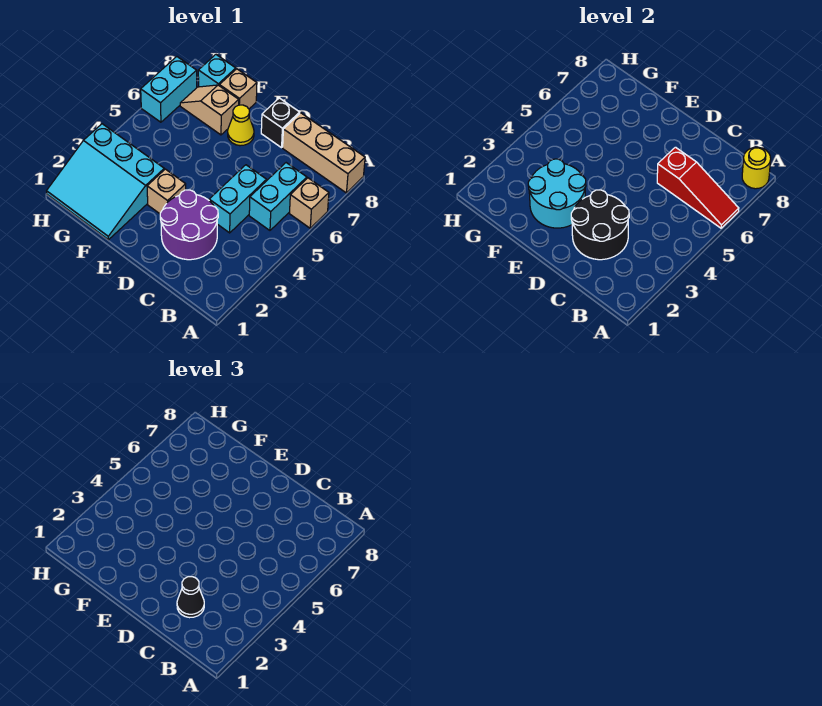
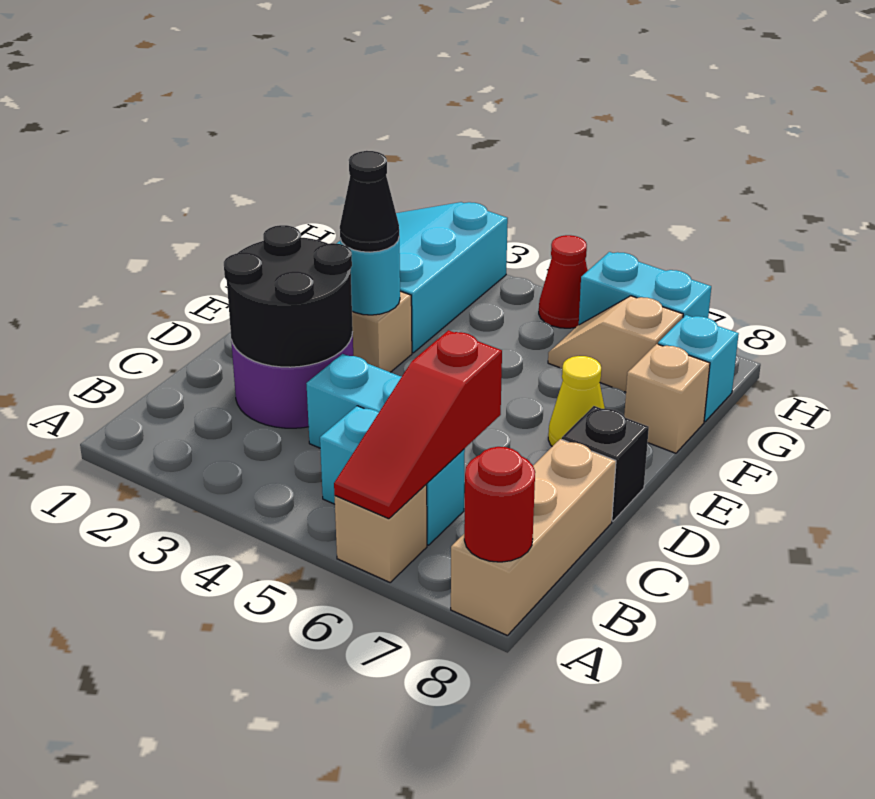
yellow round brick A8 level 2 -> red round brick A8 level 2
black cone C2 level 3 -> black cone E3 level 3
cyan round brick E2:F3 level 2 -> cyan round brick E3 level 2
tan slope F7:G7 level 1 top F -> tan slope G6:G7 level 1 top 7
none -> red cone H5 level 1

